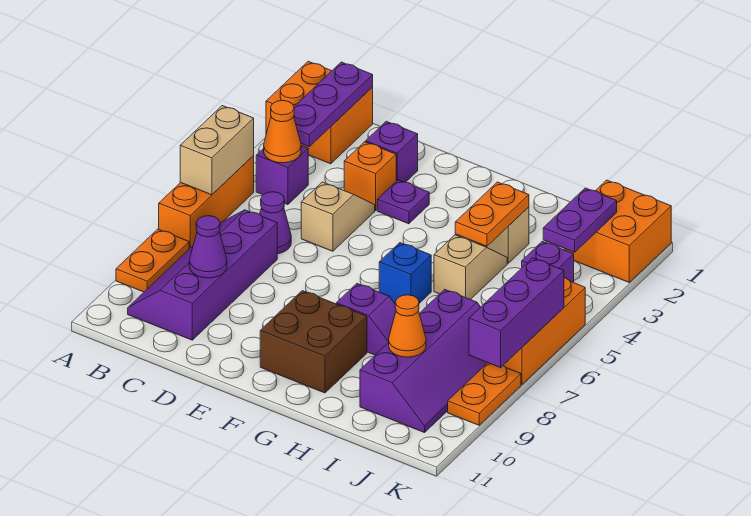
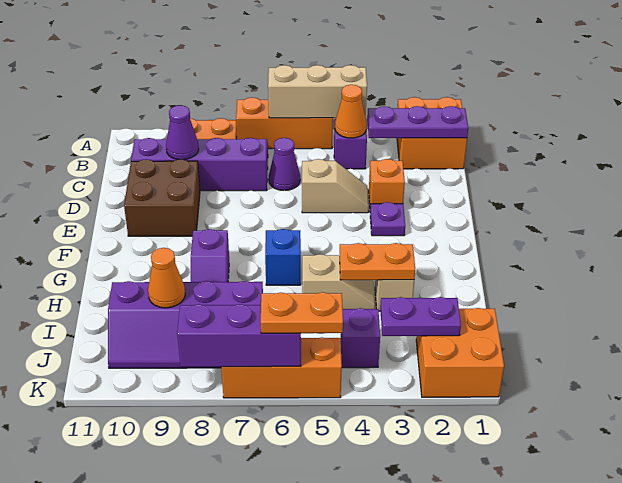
tan brick A5:A6 level 2 -> tan brick A4:A6 level 2
purple brick D2 level 1 -> none
brown brick F9:G10 level 1 -> brown brick D9:E10 level 1
orange plate K8:K9 level 1 -> orange plate K5:K6 level 3

